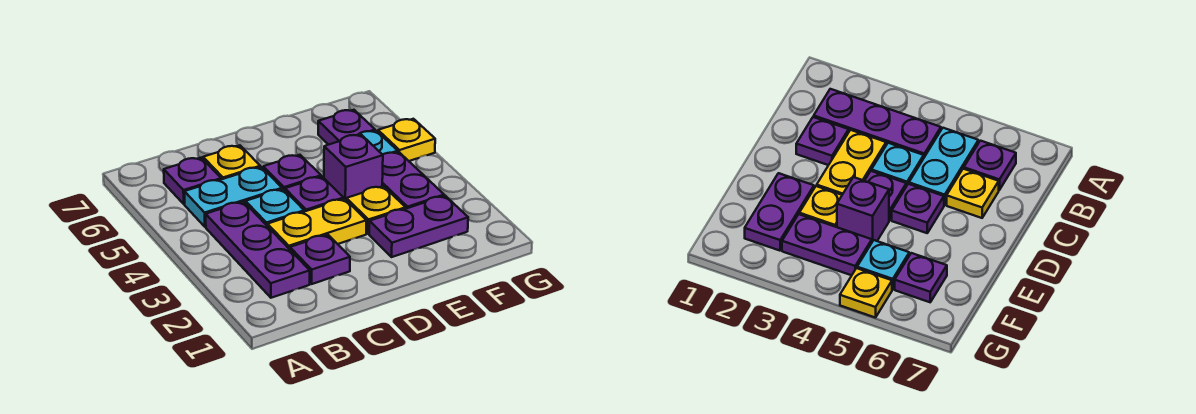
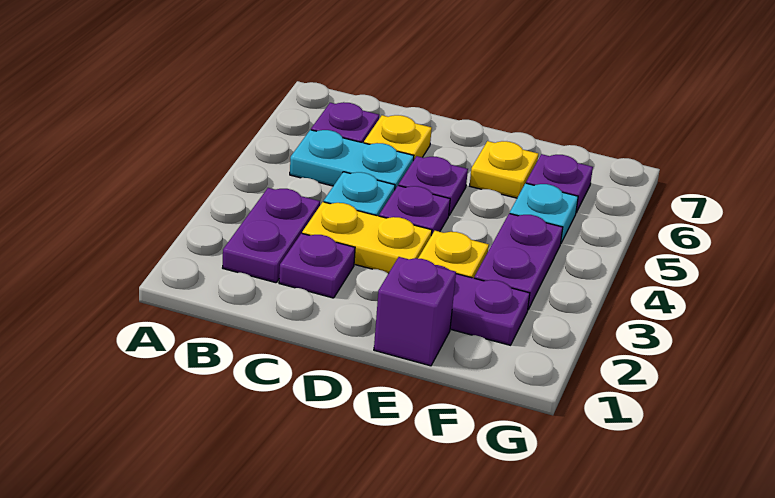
purple plate B2:B4 level 1 -> purple plate B2:B3 level 1
purple brick E4 level 1 -> purple brick E1 level 1
yellow plate G5 level 1 -> yellow plate E6 level 1

